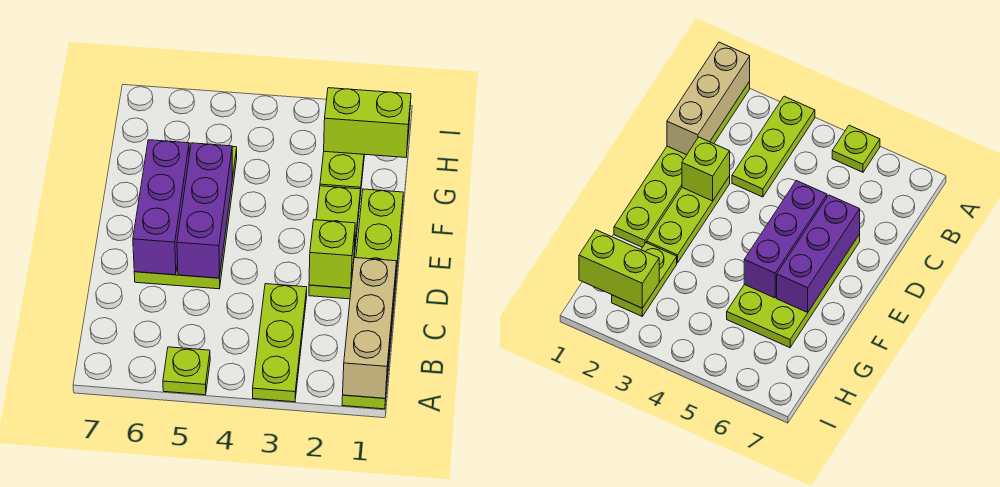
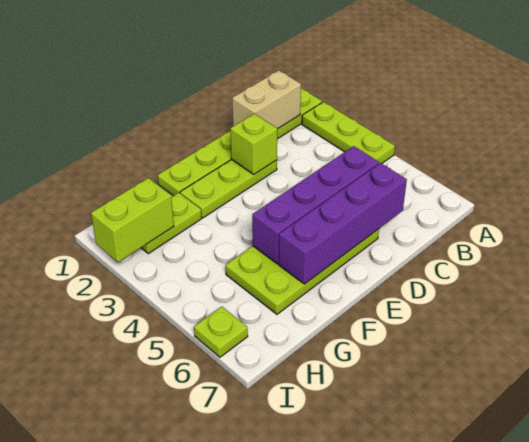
tan brick A1:C1 level 2 -> tan brick B1:C1 level 2
lime plate A3:C3 level 1 -> lime plate A2:A4 level 1
lime plate A5 level 1 -> lime plate I6 level 1
purple brick D5:F5 level 2 -> purple brick C5:F5 level 2
purple brick D6:F6 level 2 -> purple brick C6:F6 level 2
lime brick H1:H2 level 2 -> lime brick H2:I2 level 2

